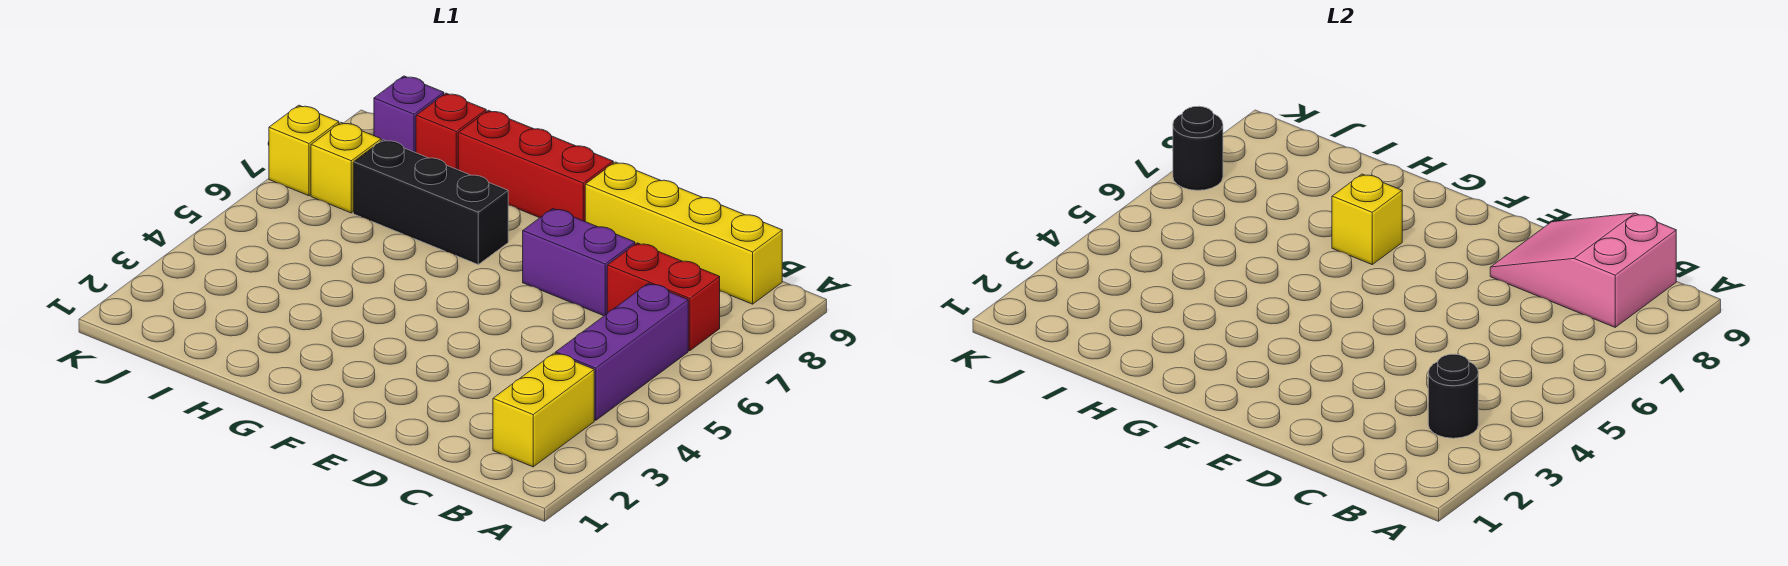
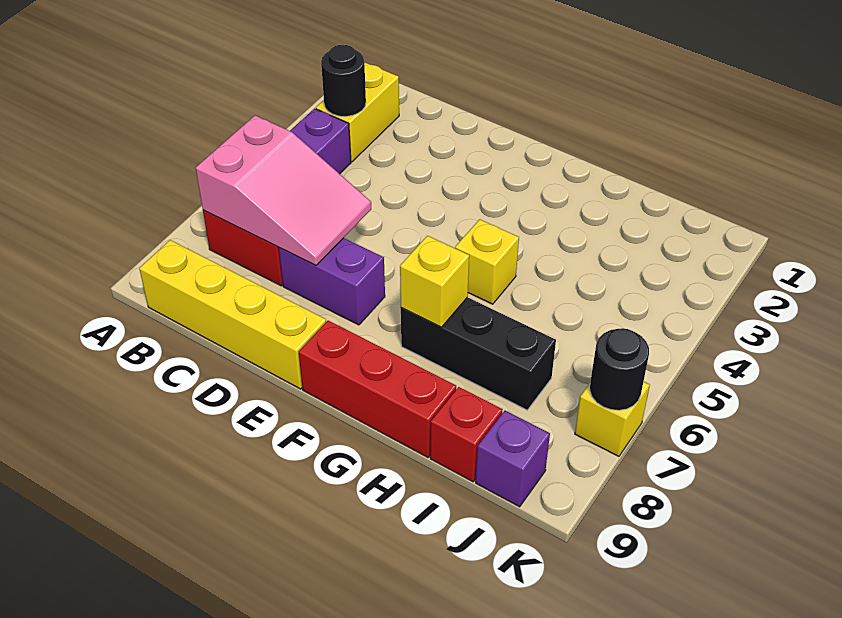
pink slope B8:D9 level 2 top B -> pink slope B6:D7 level 2 top B
yellow brick J7 level 1 -> yellow brick G5 level 1

